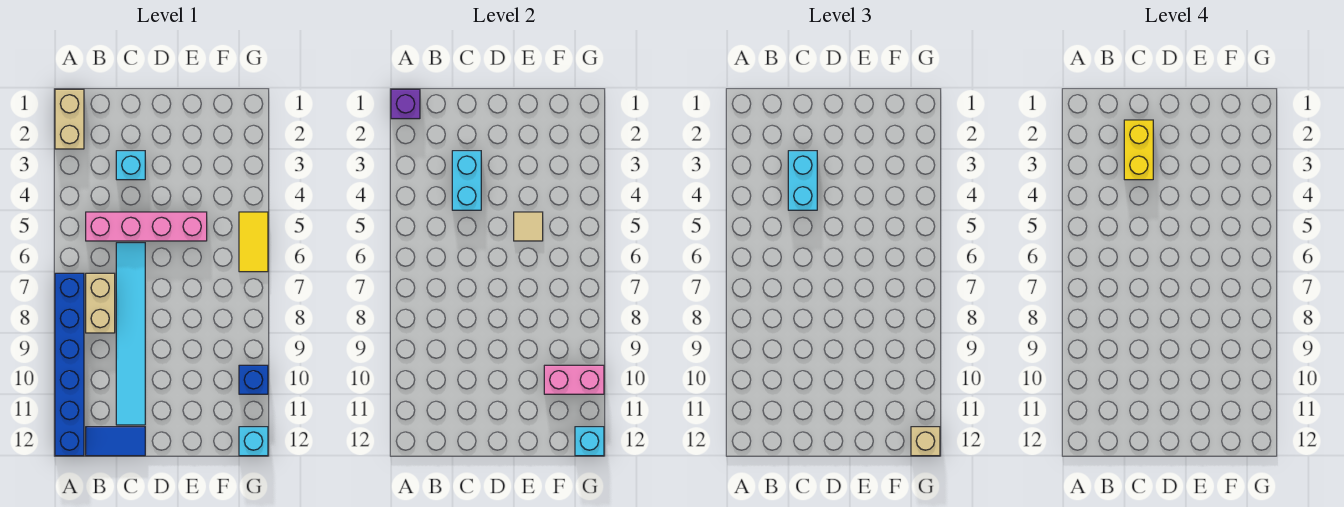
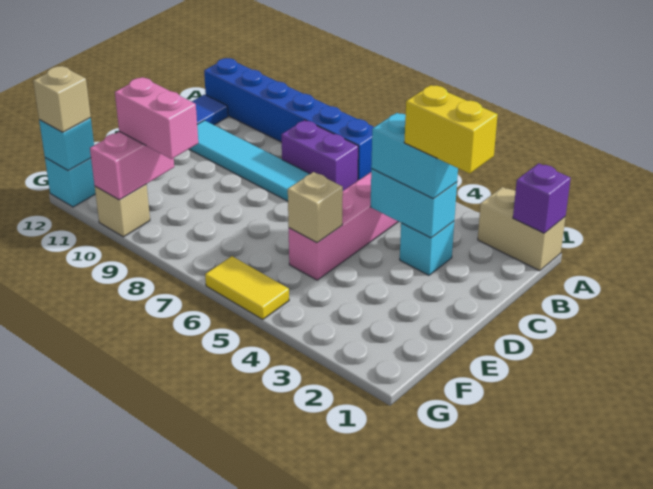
tan brick B7:B8 level 1 -> purple brick B7:B8 level 1
tan tile E5 level 2 -> tan brick E5 level 2
none -> pink brick F9:F10 level 3
blue brick G10 level 1 -> tan brick G10 level 1

